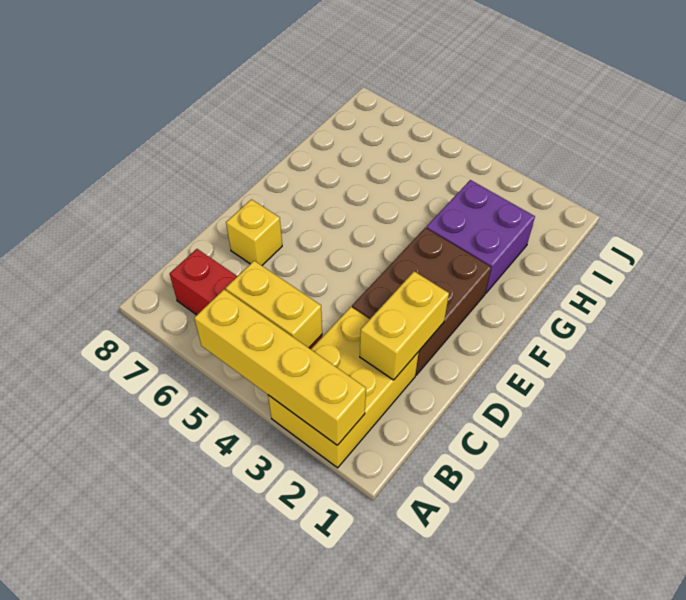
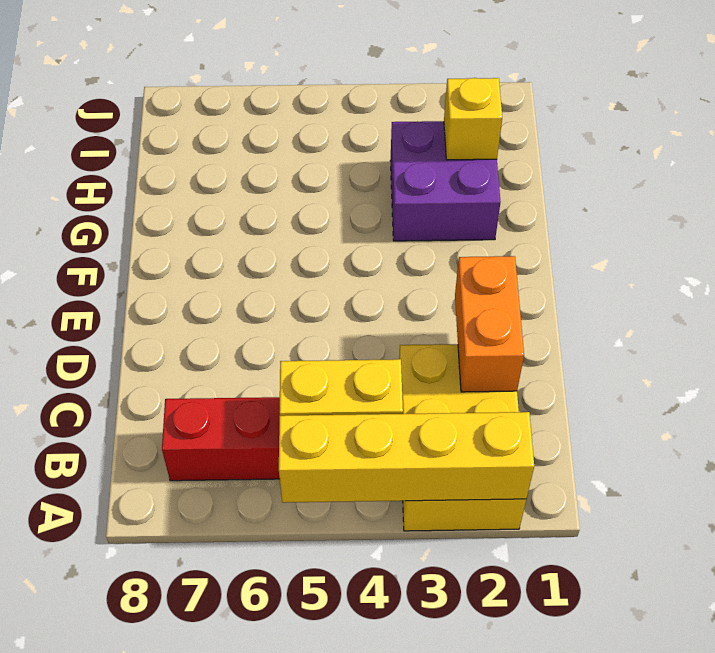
yellow brick C2:D2 level 2 -> orange brick C2:D2 level 2
brown brick D2:F3 level 1 -> none
yellow brick D7 level 1 -> yellow brick H2 level 2

